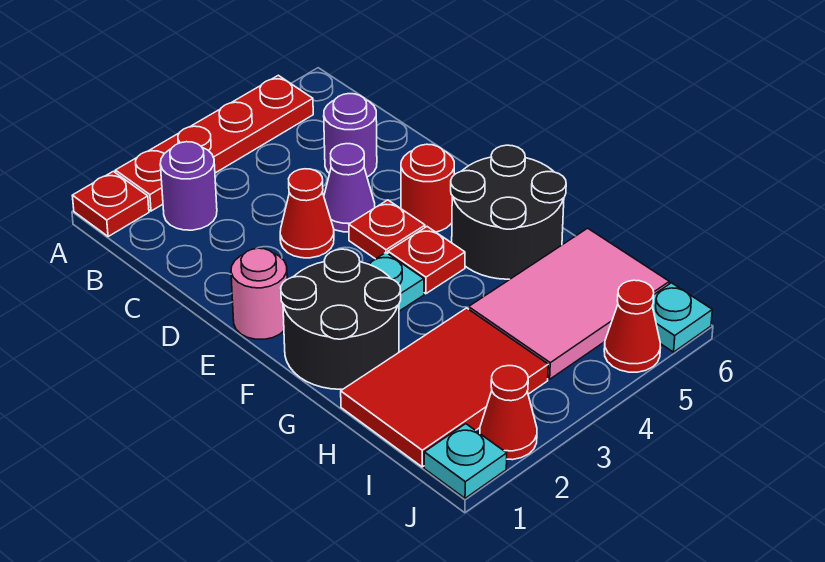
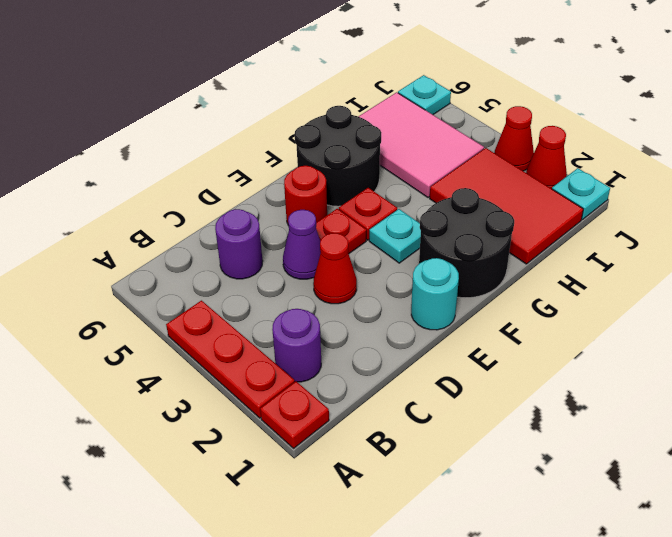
red plate A2:A5 level 1 -> red plate A2:A4 level 1
pink round brick E1 level 1 -> cyan round brick E1 level 1
red cone J5 level 1 -> red cone J3 level 1

